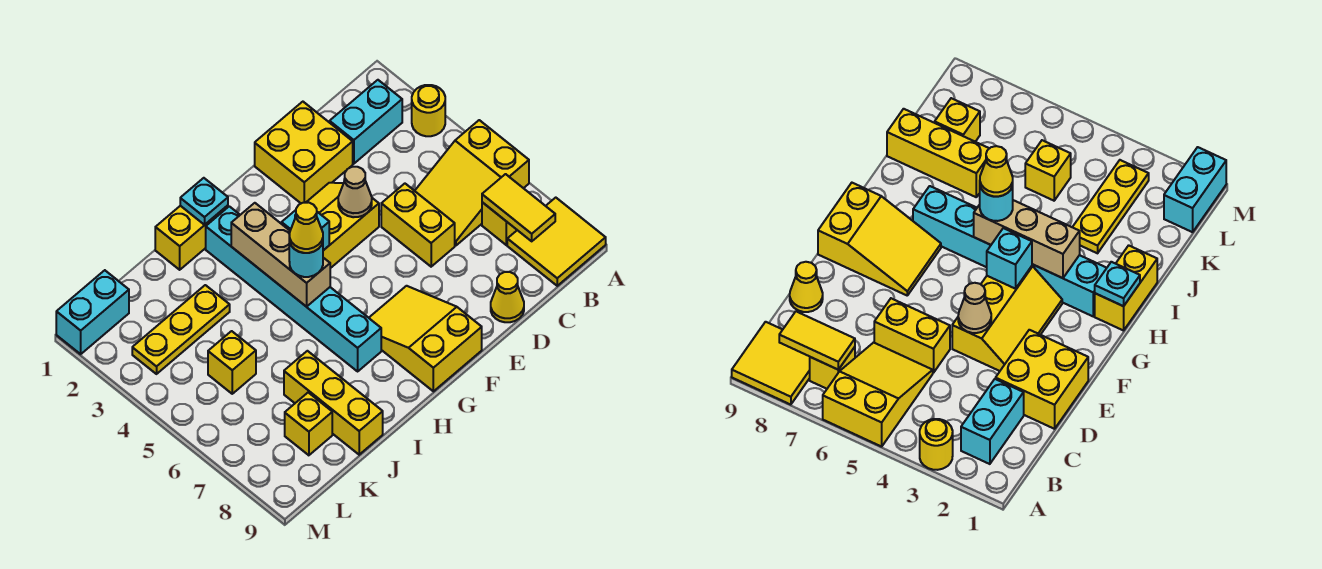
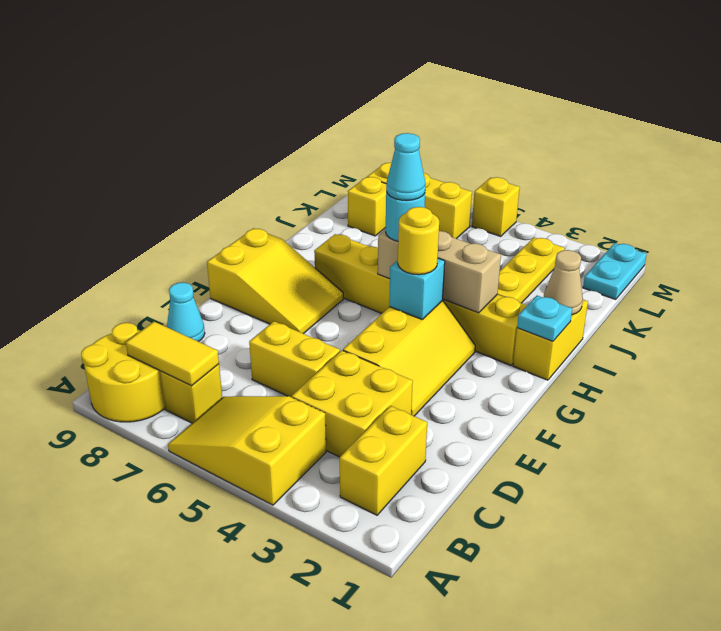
yellow round brick A3 level 1 -> yellow round brick G4 level 3
yellow slope A5:C6 level 1 top A -> yellow slope A4:B6 level 1 top 4
yellow tile A8:B9 level 1 -> yellow round brick A8:B9 level 1
cyan brick B2:C2 level 1 -> yellow brick B2:C2 level 1
yellow brick D1:E2 level 1 -> yellow brick C3:D4 level 1
yellow cone D9 level 1 -> cyan cone D9 level 1
tan cone E4 level 2 -> tan cone I1 level 2
cyan brick H2:H7 level 1 -> yellow brick H2:H7 level 1
yellow cone H5 level 4 -> cyan cone H5 level 4
yellow brick J7:J9 level 1 -> yellow brick L6:L8 level 1
yellow brick K5 level 1 -> yellow brick M5 level 1
cyan brick L1:M1 level 1 -> cyan plate L1:M1 level 1

